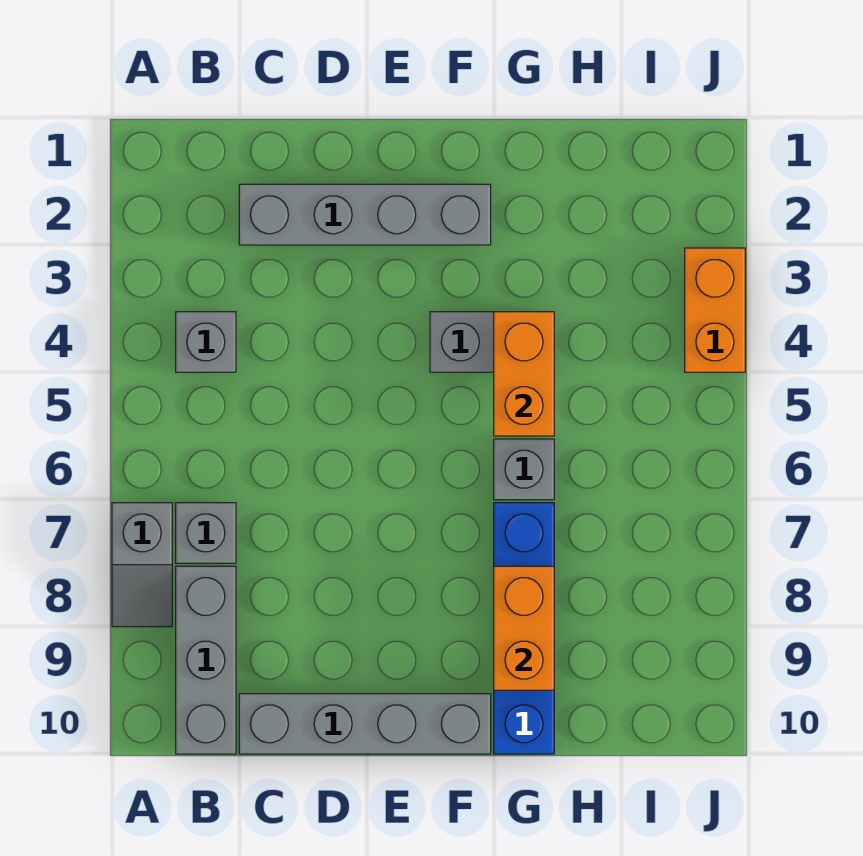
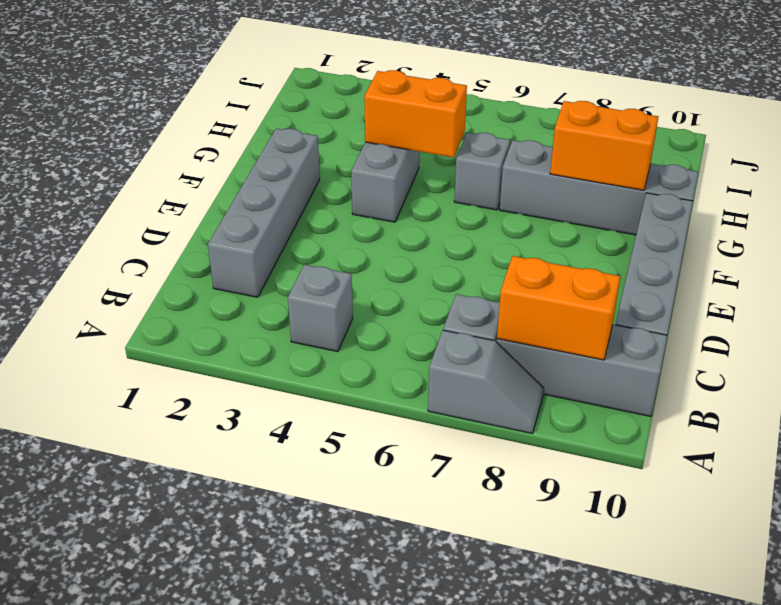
blue brick G7:G10 level 1 -> grey brick G7:G10 level 1
orange brick J3:J4 level 1 -> orange brick B8:B9 level 2

